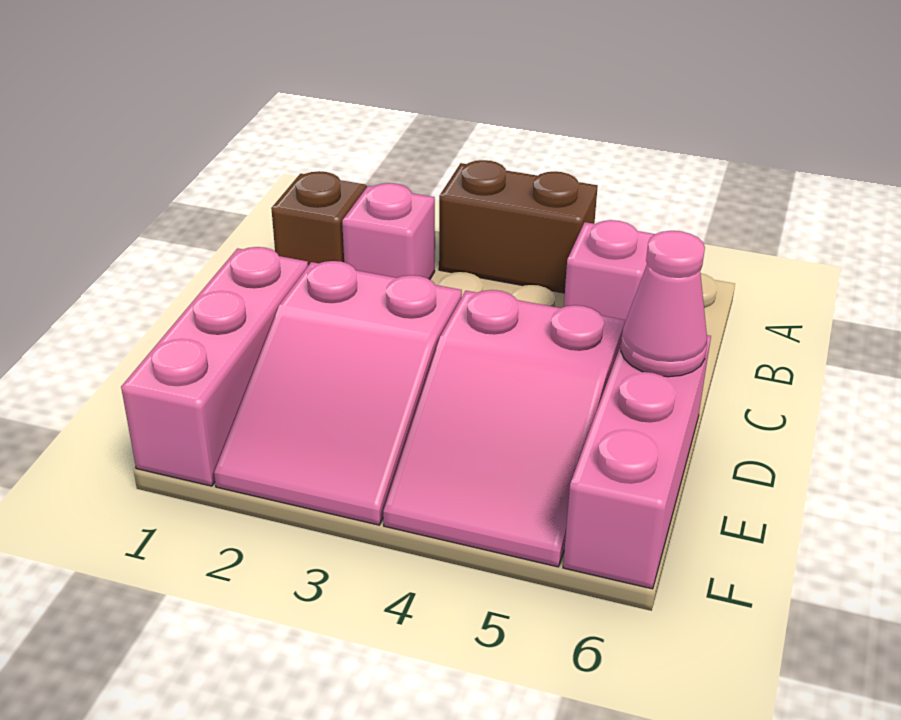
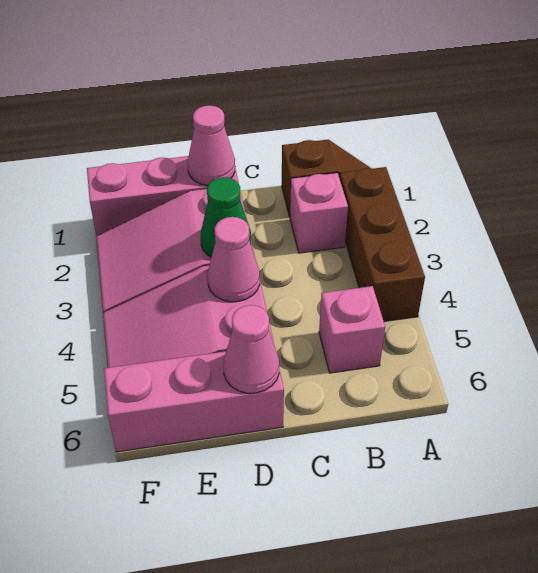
brown brick A3:A4 level 1 -> brown brick A2:A4 level 1
none -> pink cone D1 level 2
none -> green cone D3 level 2
none -> pink cone D4 level 2

